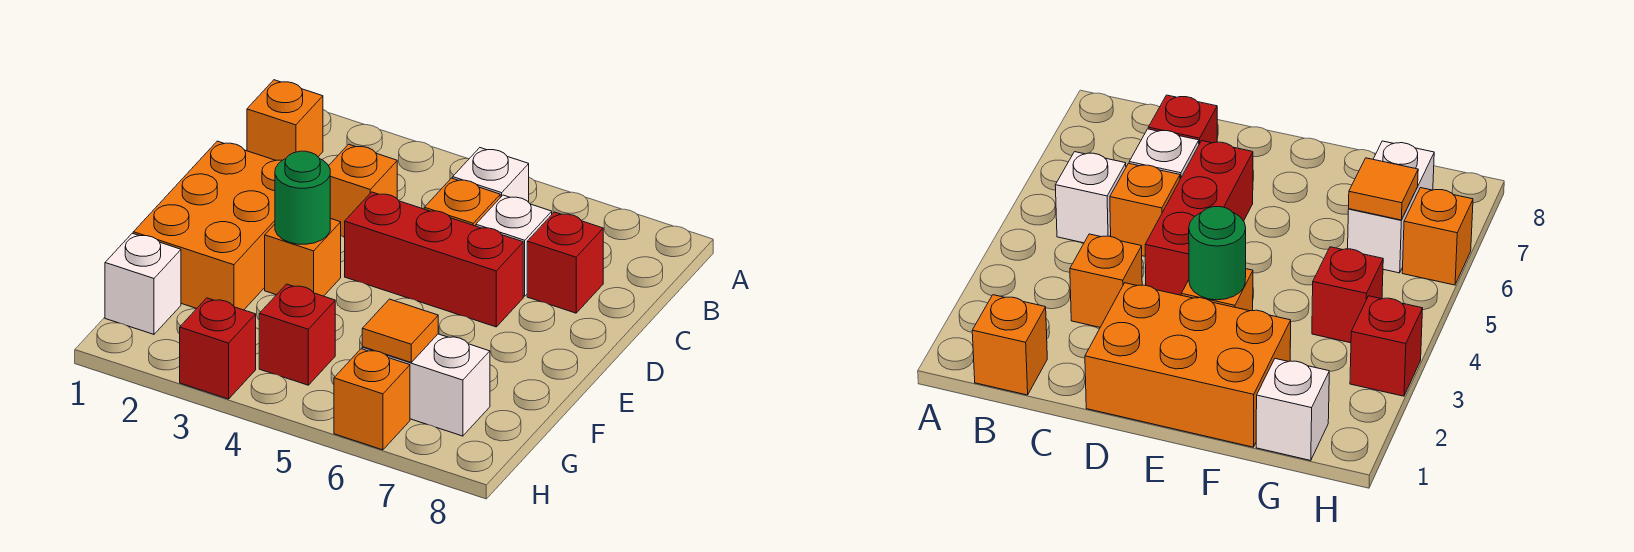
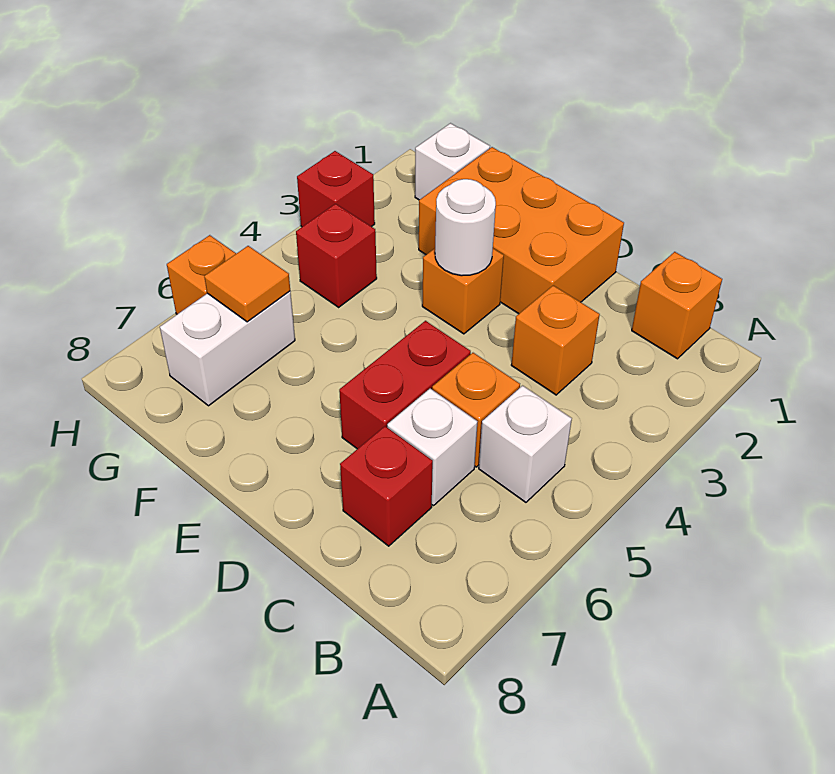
red brick D4:D6 level 1 -> red brick D5:D6 level 1
green round brick E3 level 2 -> white round brick E3 level 2

